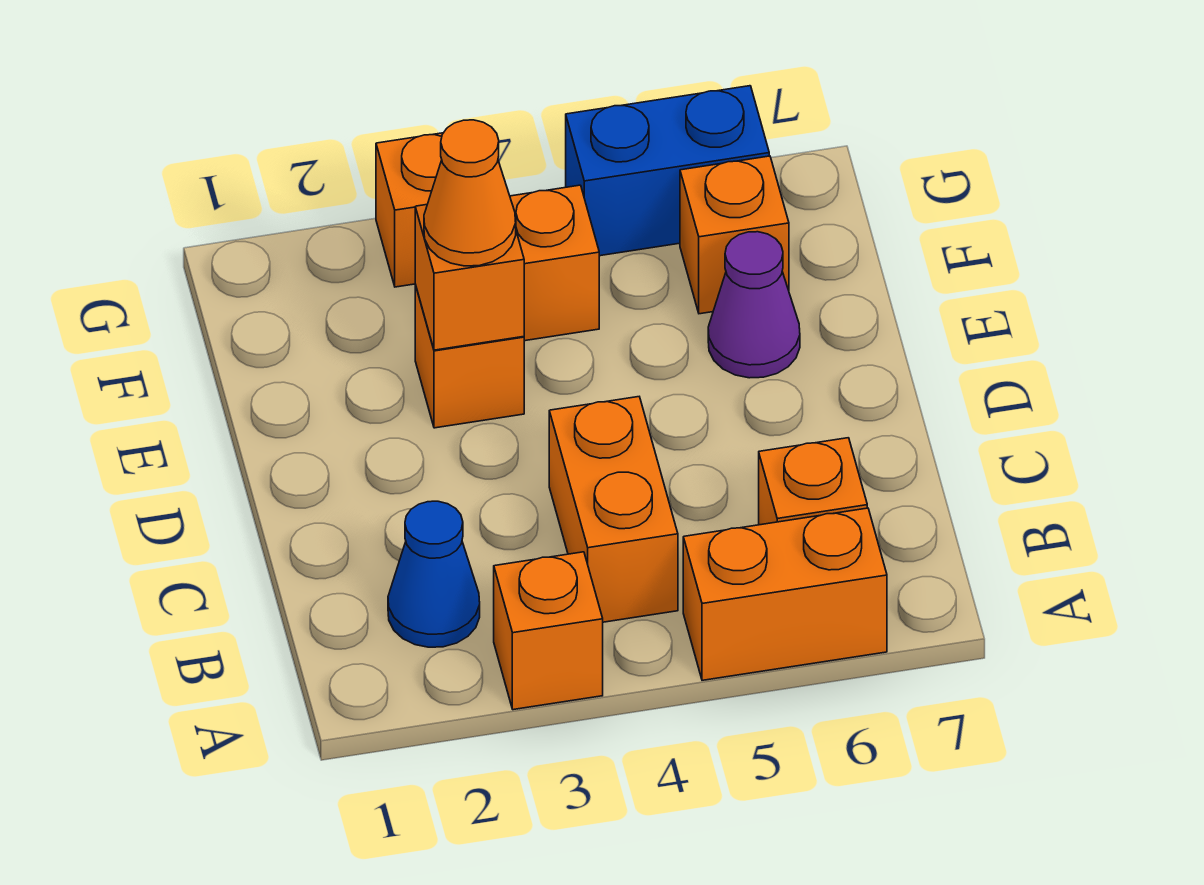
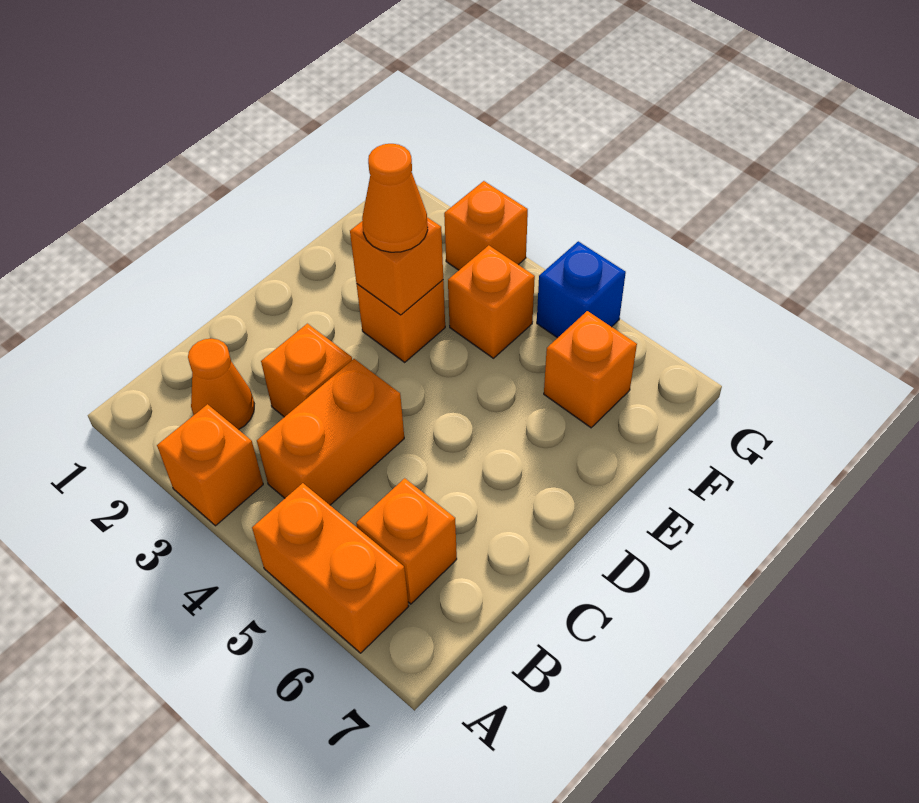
blue cone B2 level 1 -> orange cone B2 level 1
none -> orange brick C3 level 1
purple cone E6 level 1 -> none
blue brick G5:G6 level 1 -> blue brick G5 level 1

